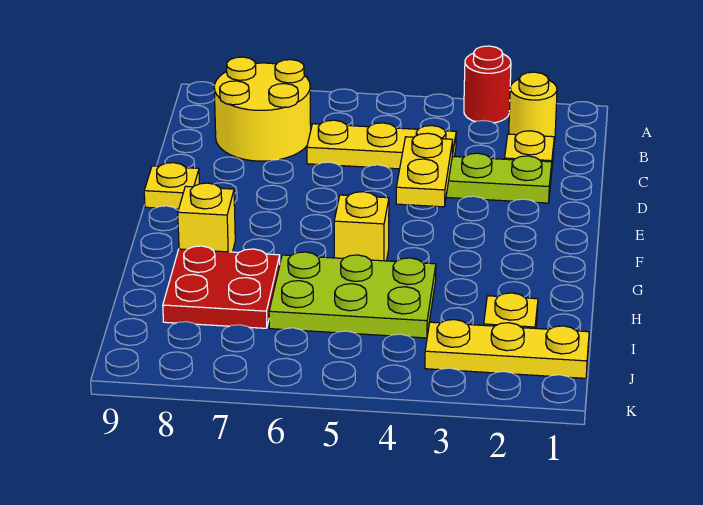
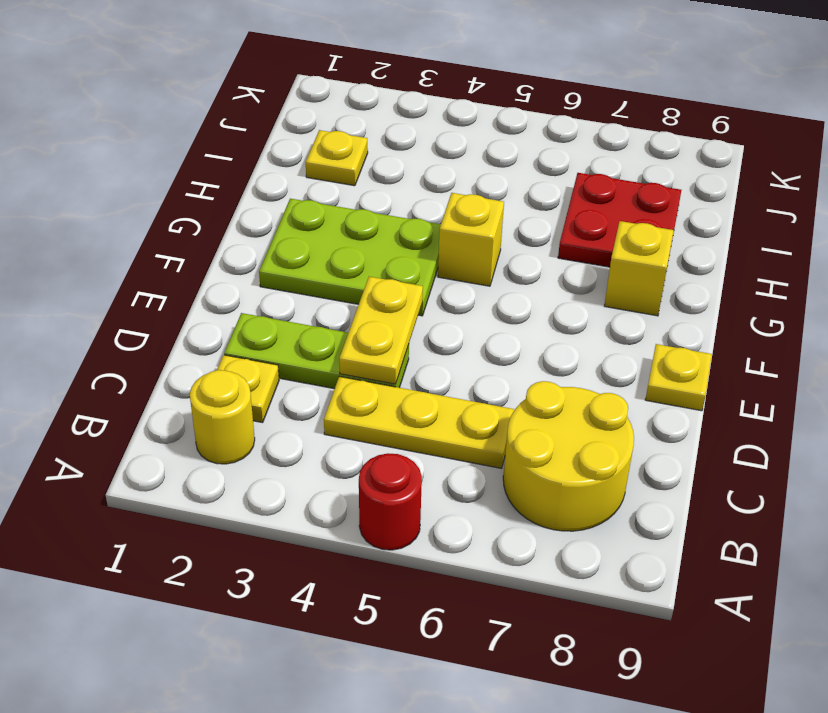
red round brick A3 level 1 -> red round brick A5 level 1
lime plate H4:I6 level 1 -> lime plate F2:G4 level 1
yellow plate J1:J3 level 1 -> none

